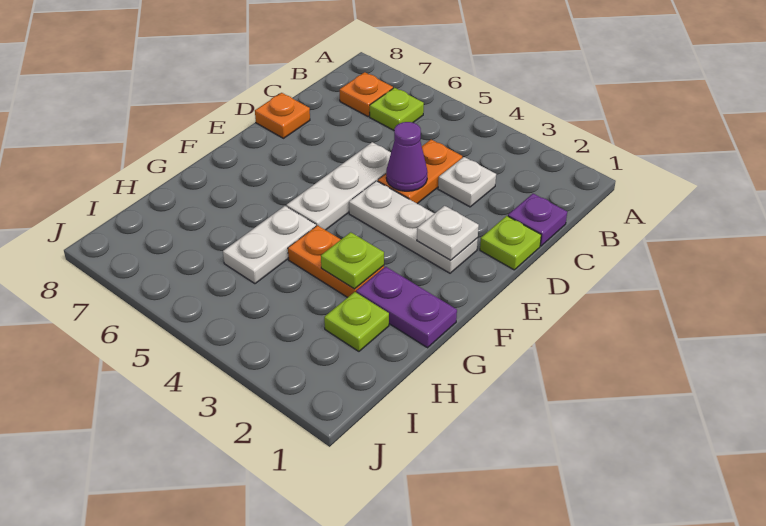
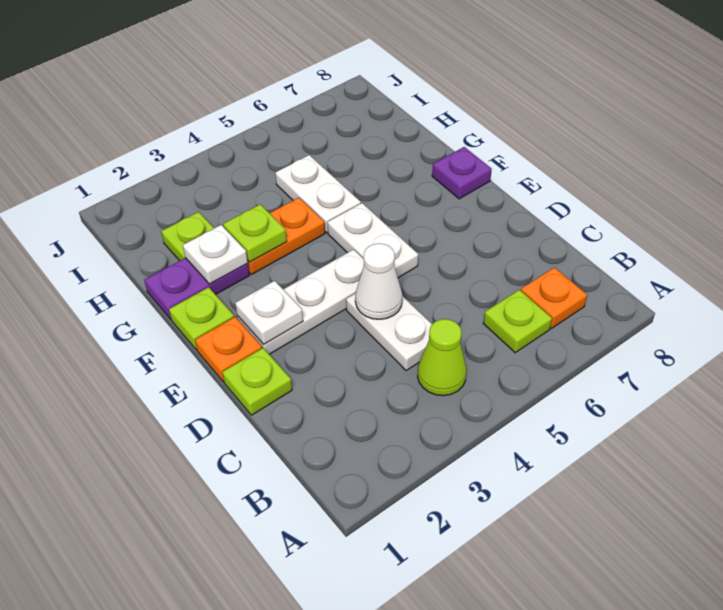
none -> lime cone B4 level 1
purple plate C1 level 1 -> purple plate F8 level 1
white plate C3 level 1 -> white plate G2 level 2
orange plate C4:D4 level 1 -> white plate C4:D4 level 1
purple cone D4 level 2 -> white cone D4 level 2
white plate D5:F5 level 1 -> white plate E5:F5 level 1
orange plate D8 level 1 -> orange plate E1 level 1
none -> lime plate F1 level 1

